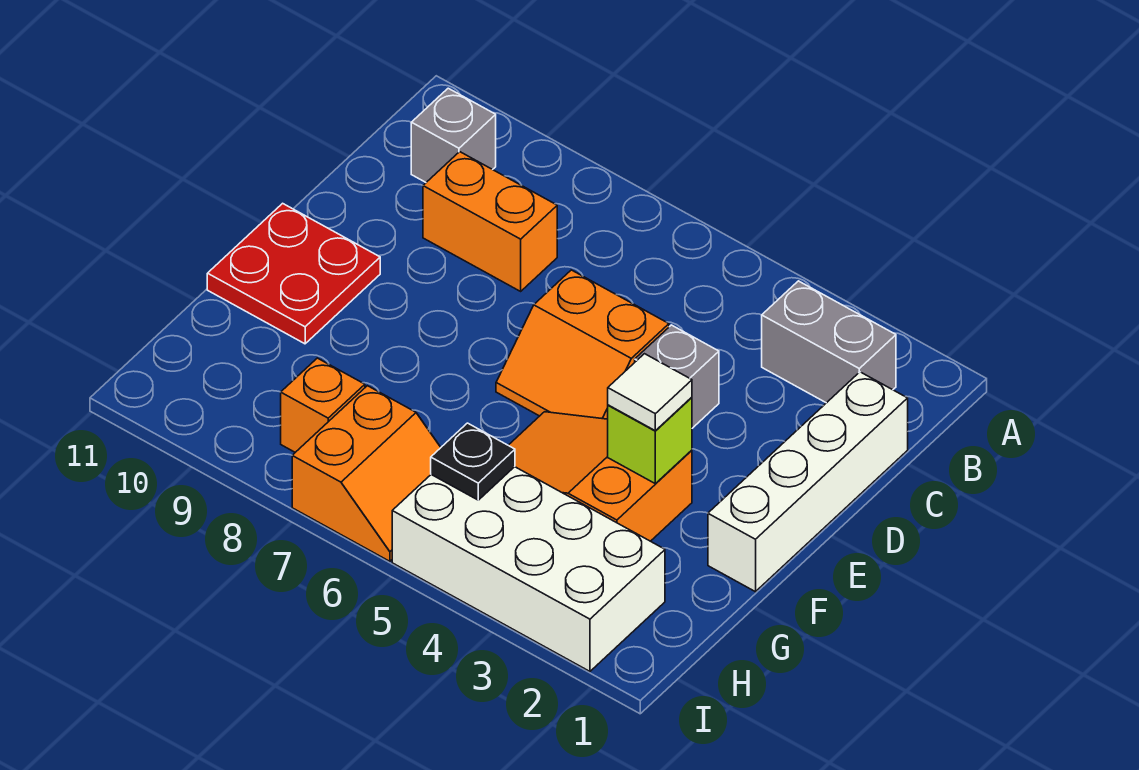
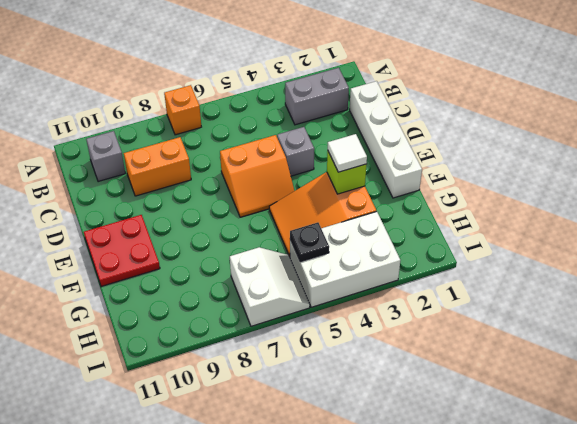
white brick H2:I5 level 1 -> white brick H3:I5 level 1
orange slope H6:I7 level 1 top 7 -> white slope H6:I7 level 1 top 7
orange brick H8 level 1 -> orange brick A7 level 1

